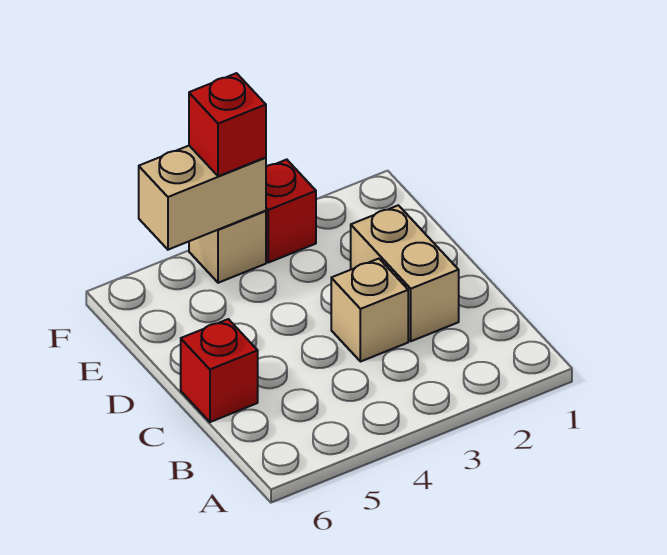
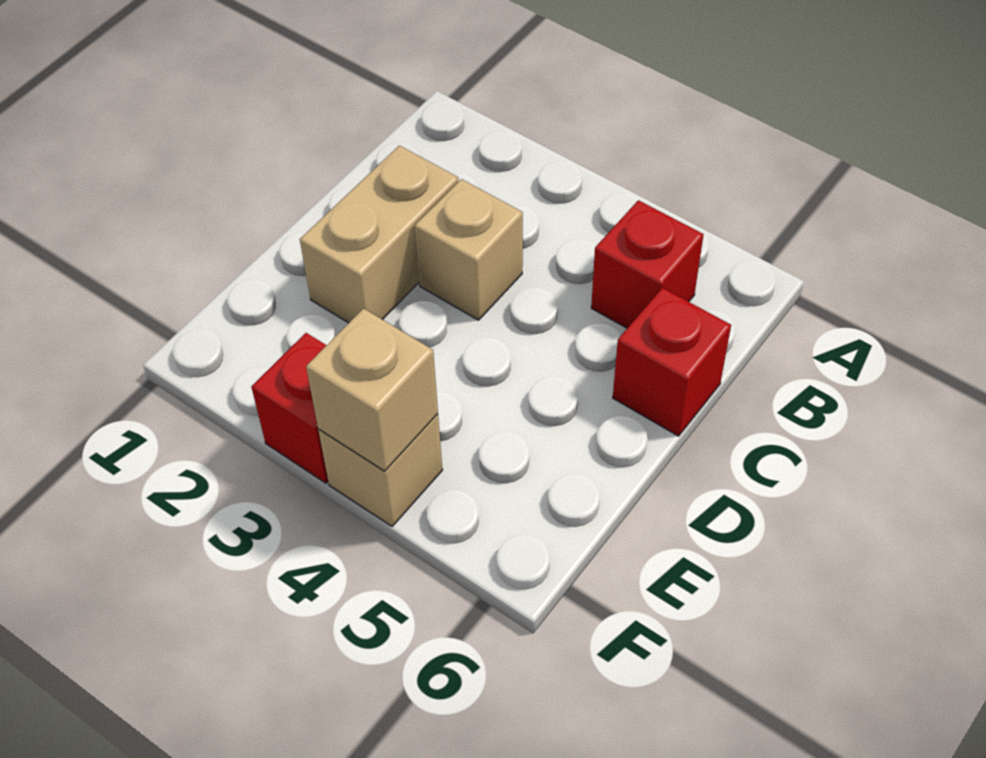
tan brick F4:F5 level 2 -> tan brick F4 level 2
red brick F4 level 3 -> red brick B5 level 1

